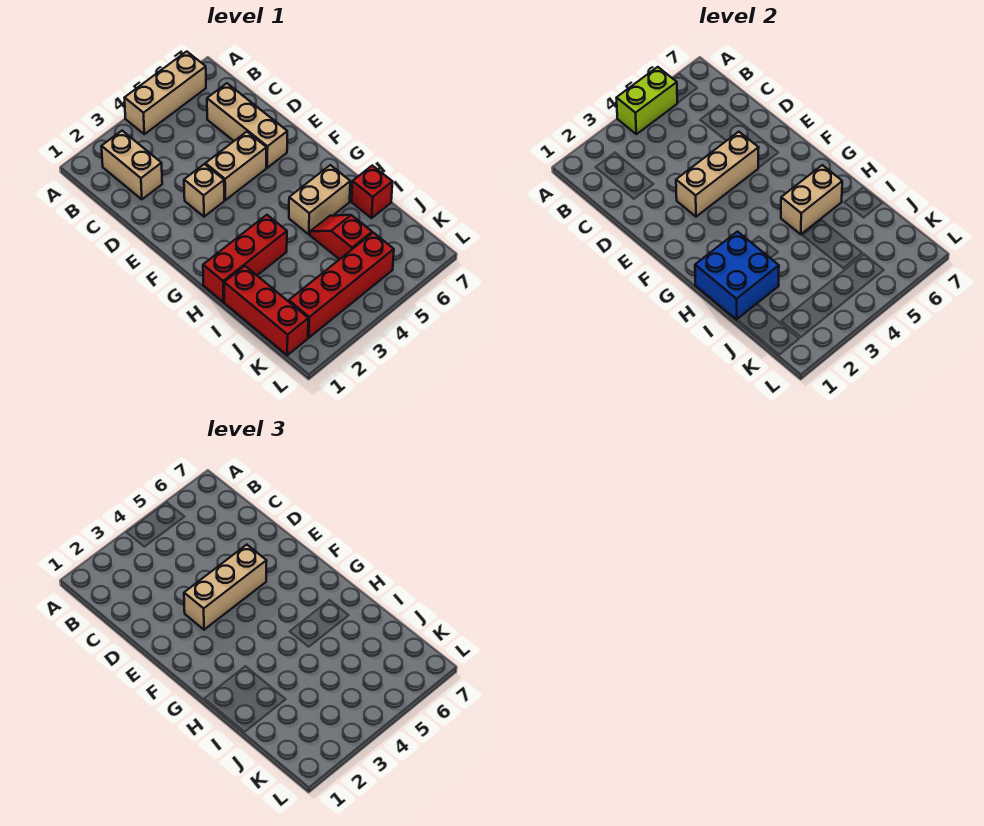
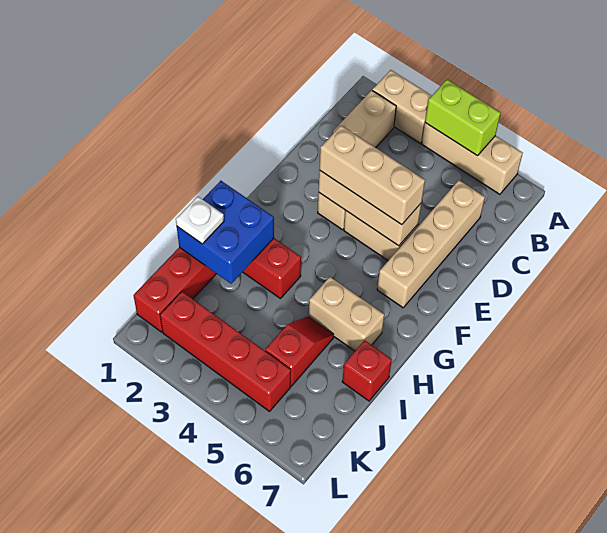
tan brick C6:E6 level 1 -> tan brick C6:F6 level 1
tan brick H5:H6 level 2 -> tan brick A2:A3 level 1
none -> white plate I1 level 3

